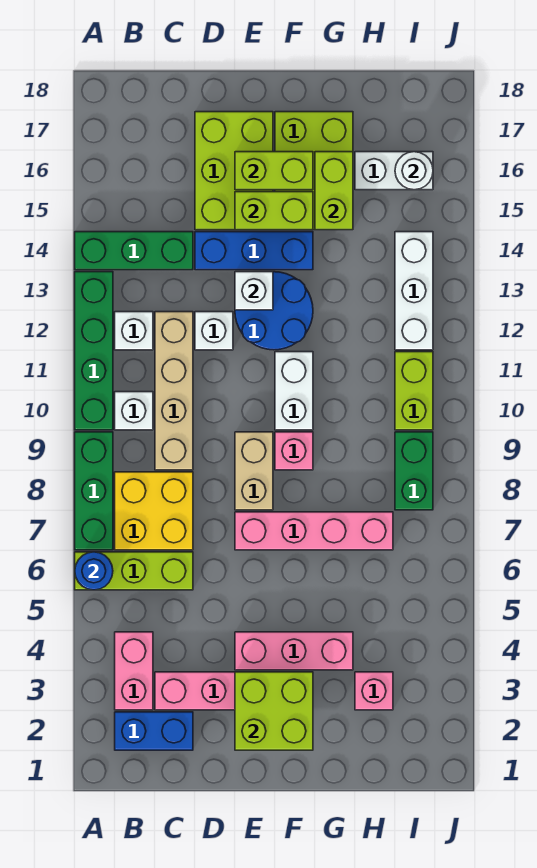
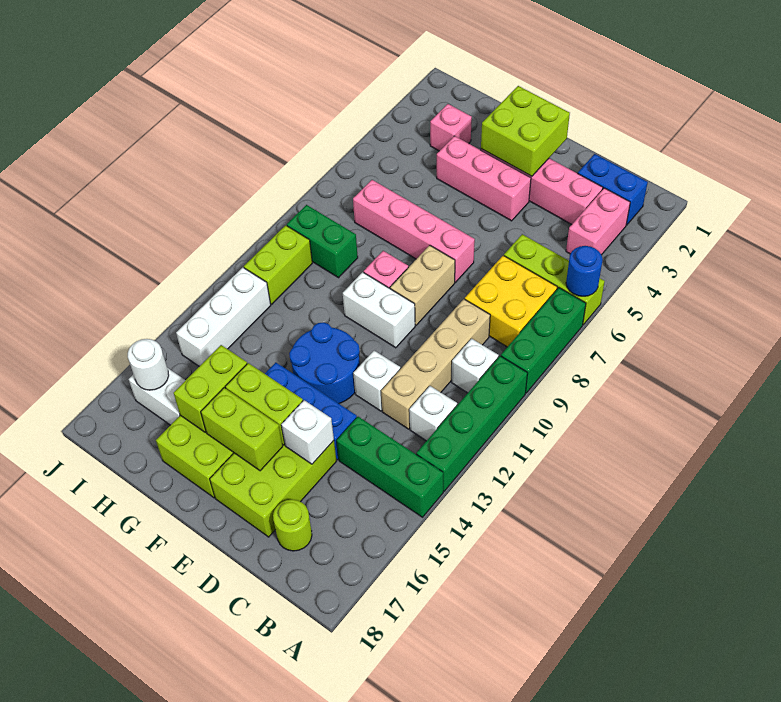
none -> lime round brick C17 level 1
white brick E13 level 2 -> white brick D15 level 2
white brick F10:F11 level 1 -> white brick E10:F10 level 1
green brick I8:I9 level 1 -> green brick H9:I9 level 1

